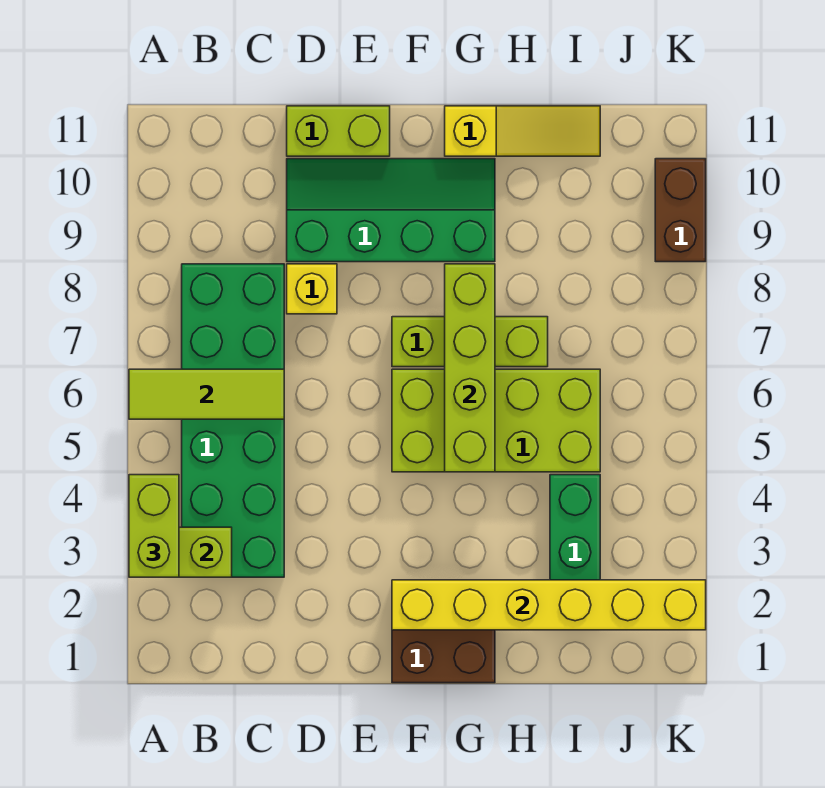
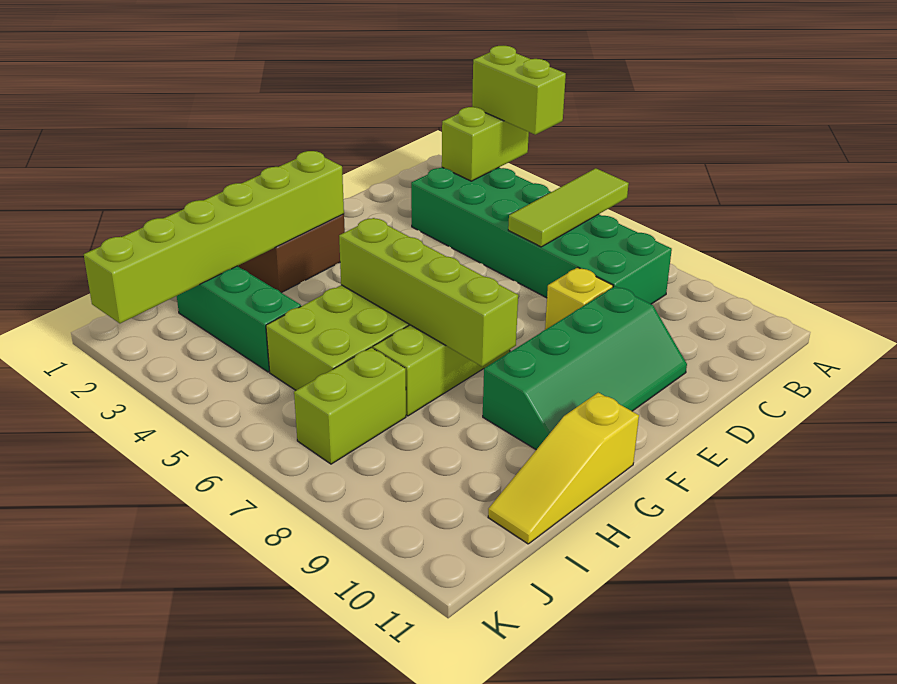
lime brick D11:E11 level 1 -> lime brick I7:J7 level 1
yellow brick F2:K2 level 2 -> lime brick F2:K2 level 2
brown brick K9:K10 level 1 -> none

